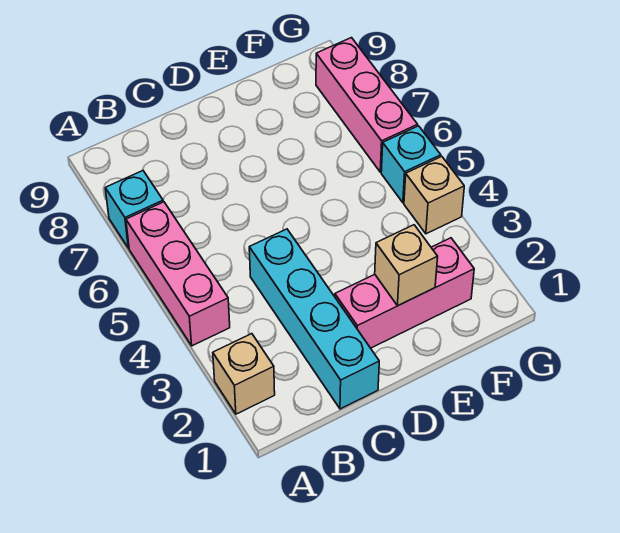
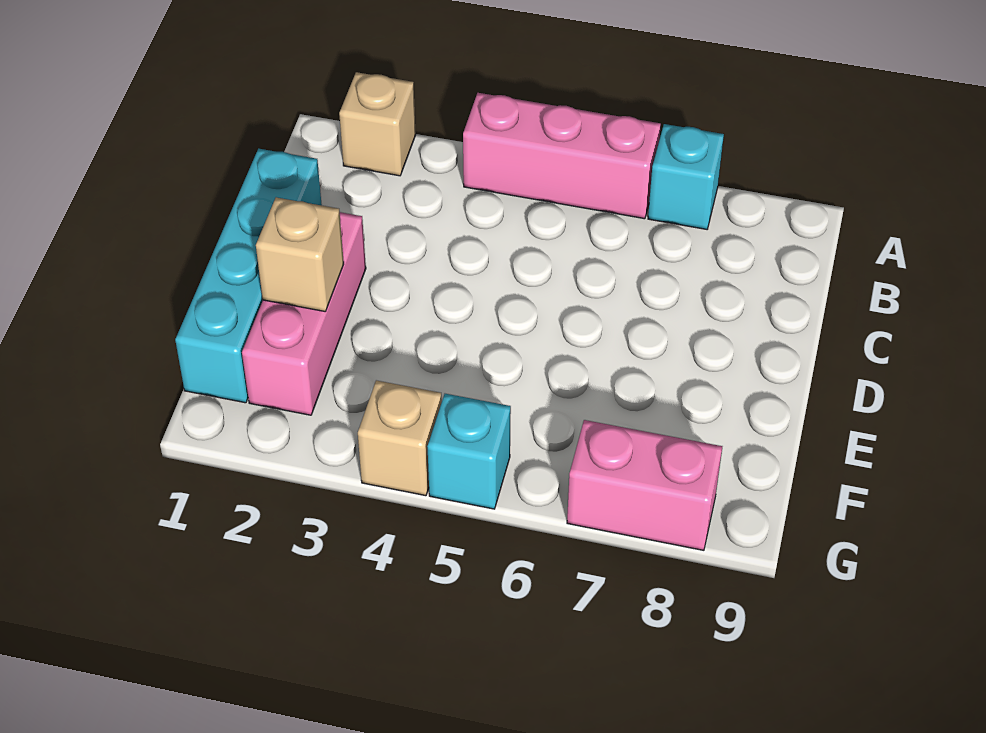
cyan brick C1:C4 level 1 -> cyan brick C1:F1 level 1
pink brick G6:G8 level 1 -> pink brick G7:G8 level 1

